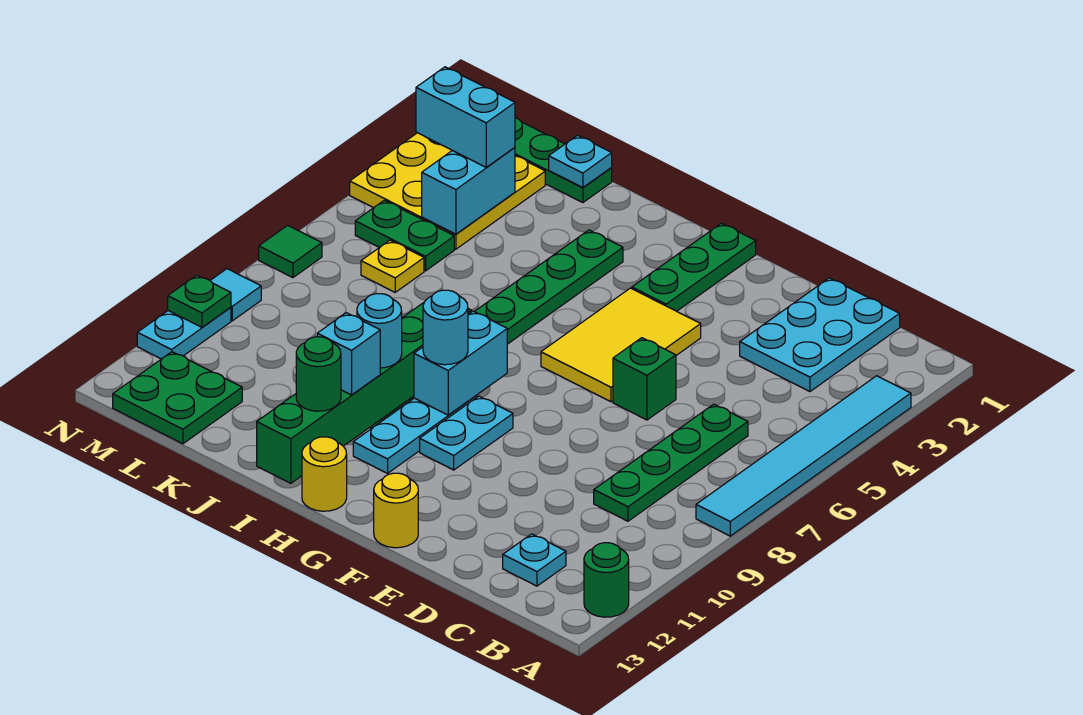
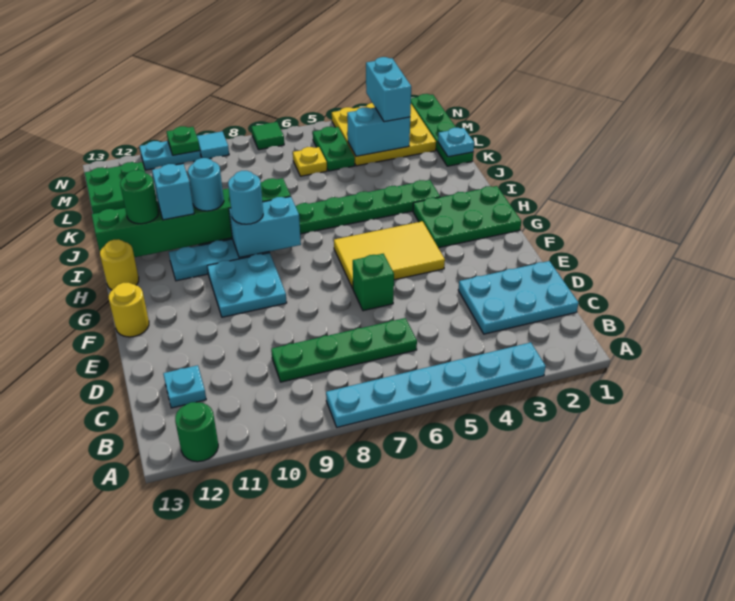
cyan tile A3:A8 level 1 -> cyan plate A3:A8 level 1
green plate G1:G3 level 1 -> green plate G1:H3 level 1
cyan plate G9:G10 level 1 -> cyan plate F9:G10 level 1

